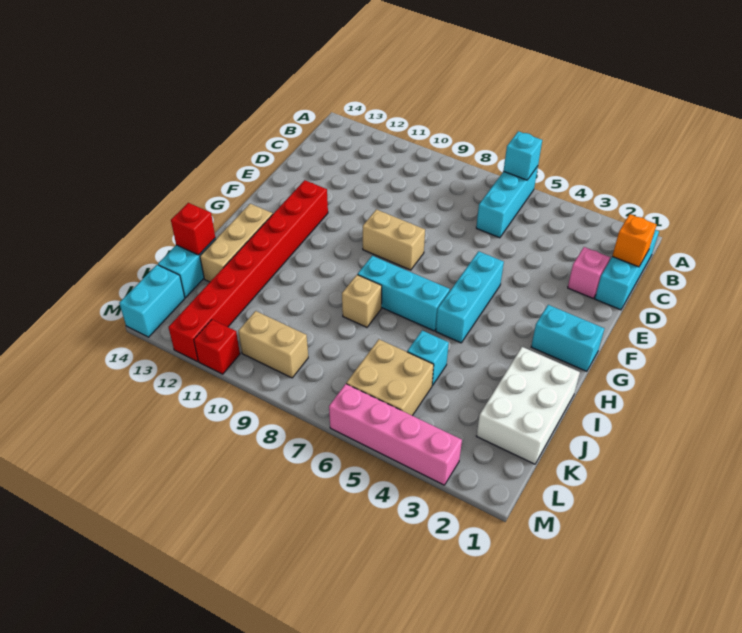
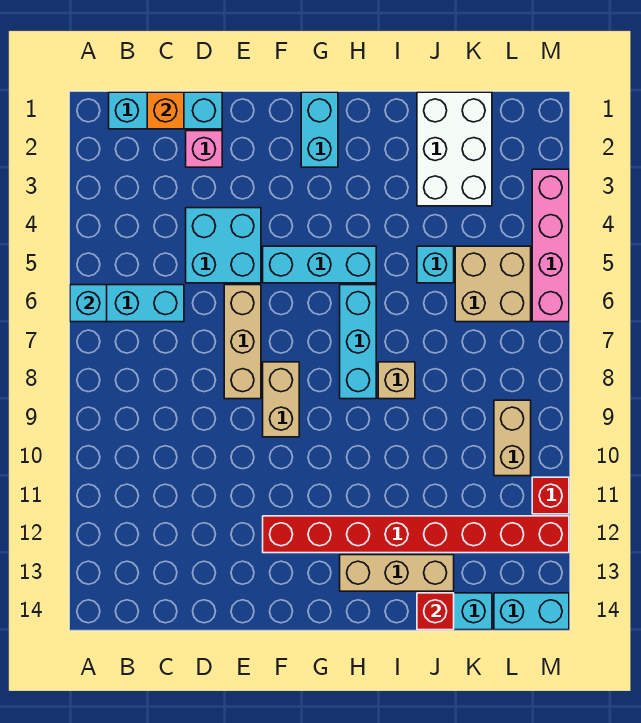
none -> cyan brick D4:E5 level 1
none -> tan brick E6:E8 level 1
white brick I1:K2 level 1 -> white brick J1:K3 level 1

